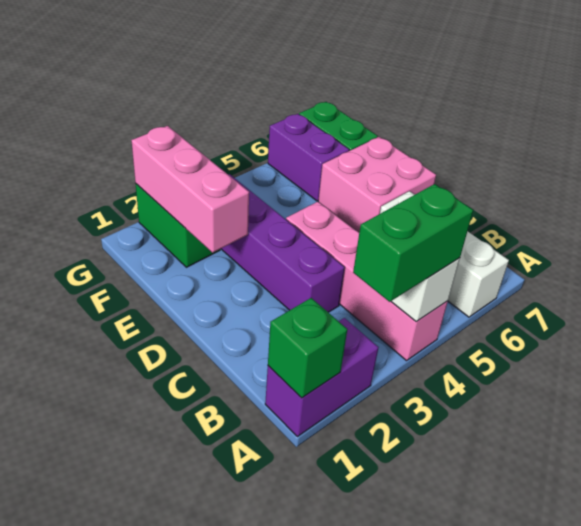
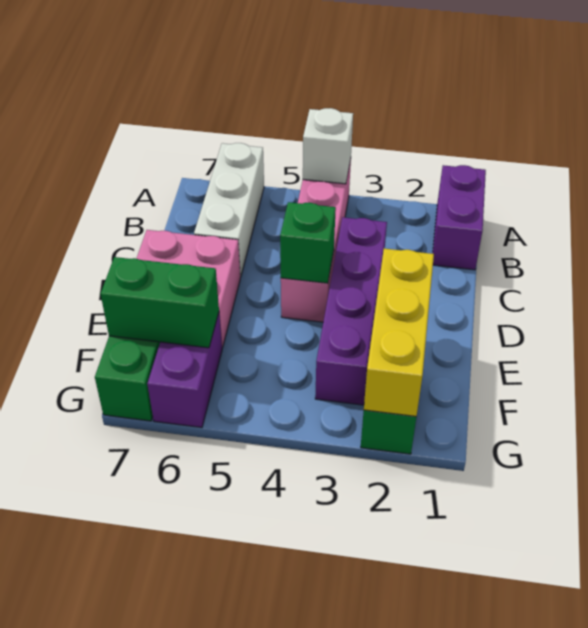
purple brick A1:A2 level 1 -> purple brick A1:B1 level 1
green brick A1 level 2 -> green brick D4 level 2
green brick A3:A4 level 3 -> green brick F6:F7 level 2
pink brick E2:G2 level 2 -> yellow brick E2:G2 level 2

